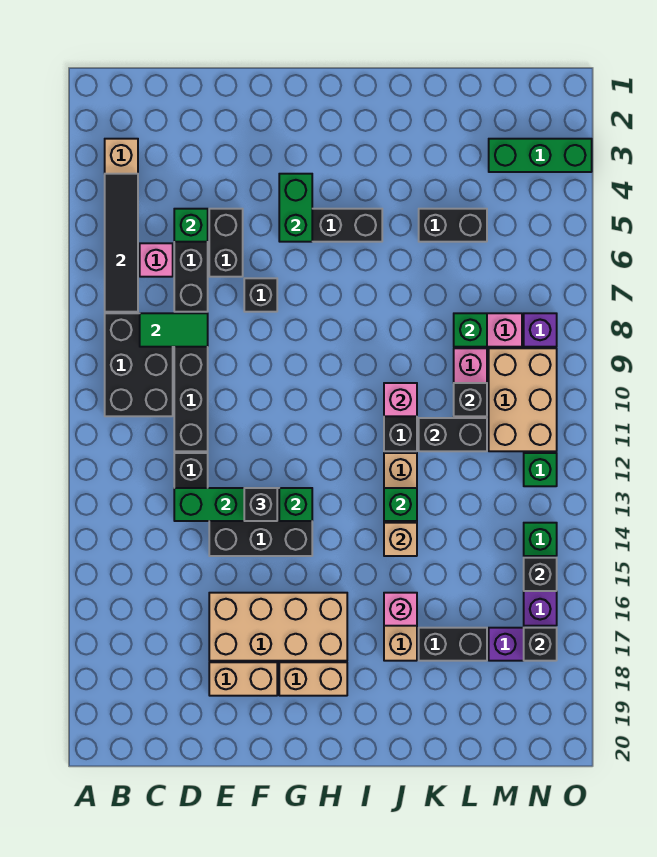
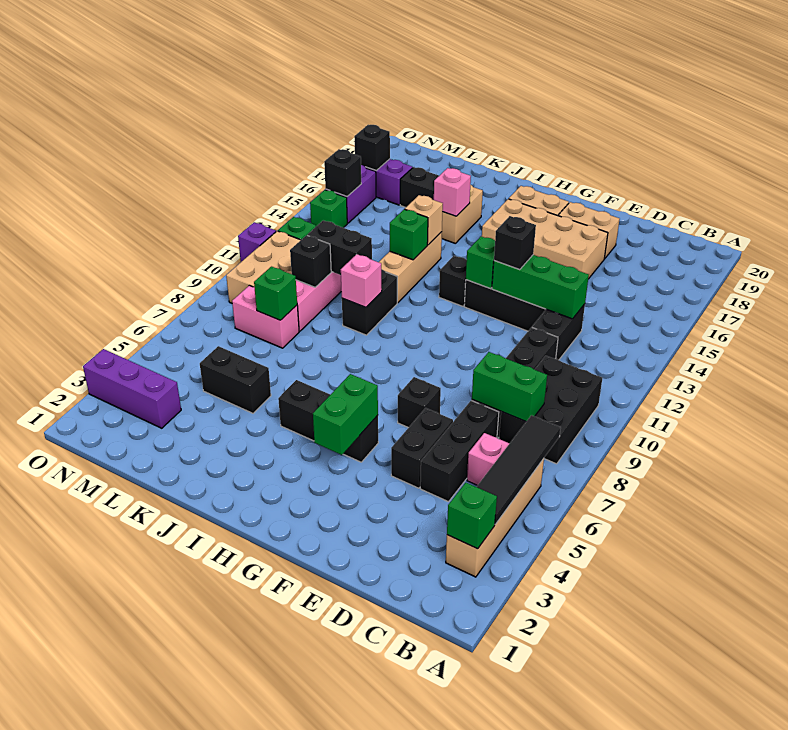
green tile C8:D8 level 2 -> green brick C8:D8 level 2
green brick D5 level 2 -> green brick B3 level 2
none -> black brick H13 level 1
green brick M3:O3 level 1 -> purple brick M3:O3 level 1
purple brick N8 level 1 -> purple brick O11 level 1

